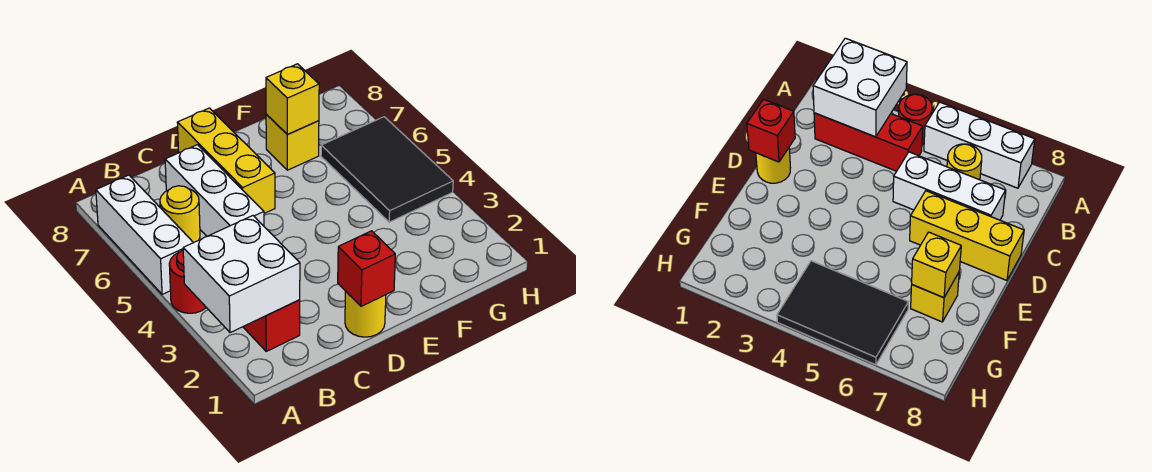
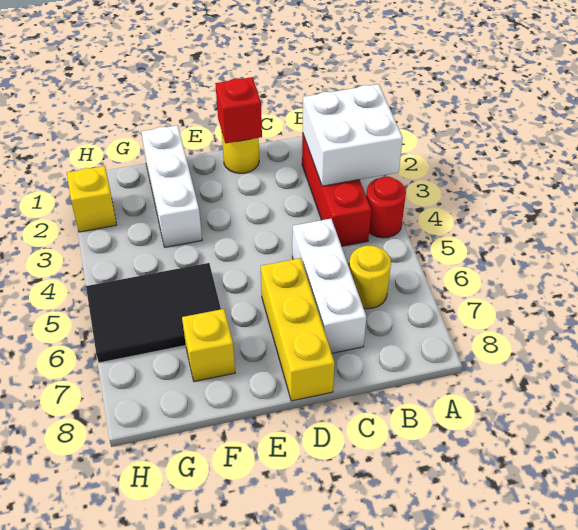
white brick A5:A7 level 1 -> white brick F1:F3 level 1
yellow brick F7 level 2 -> yellow brick H2 level 1
black tile G4:H6 level 1 -> black tile F5:H6 level 1

